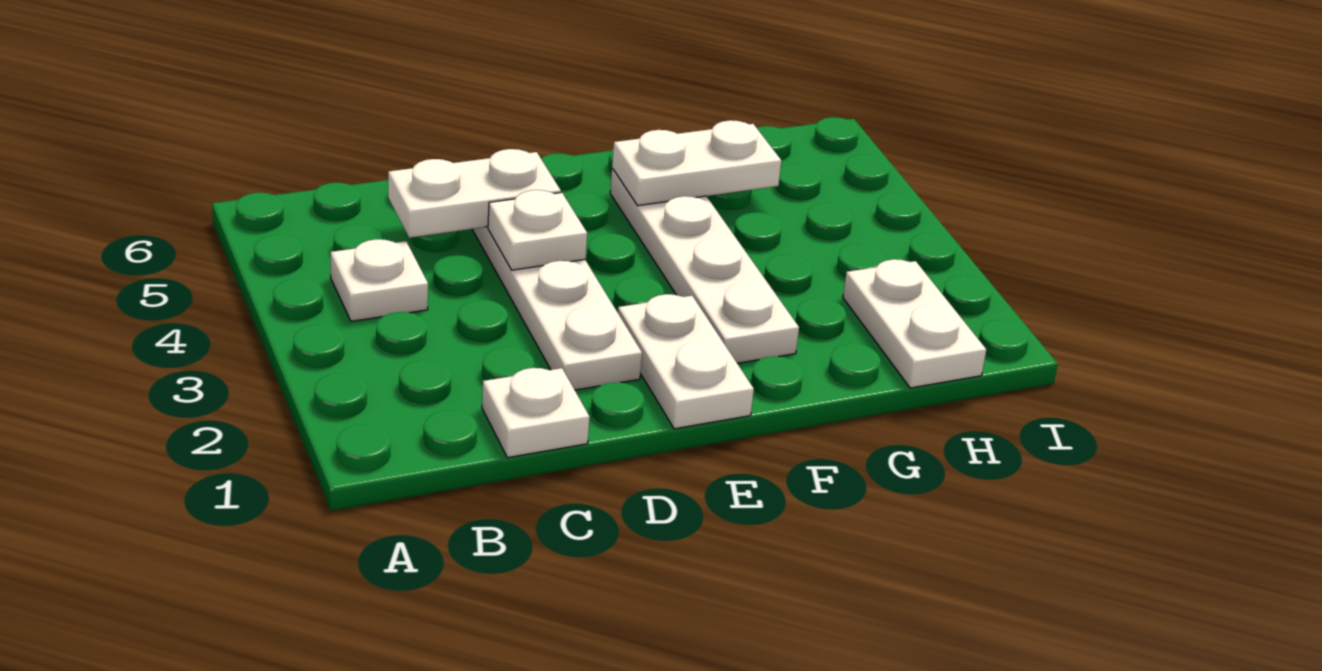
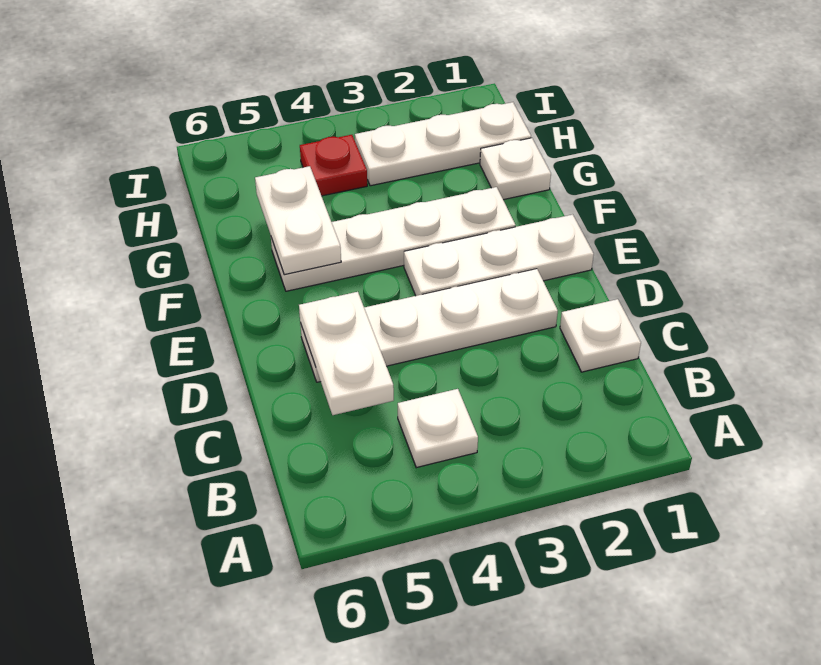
white plate D4 level 2 -> white plate G1 level 1
white plate E1:E2 level 1 -> white plate E1:E3 level 1
white plate H1:H2 level 1 -> white plate H1:H3 level 1
none -> red plate H4 level 1

